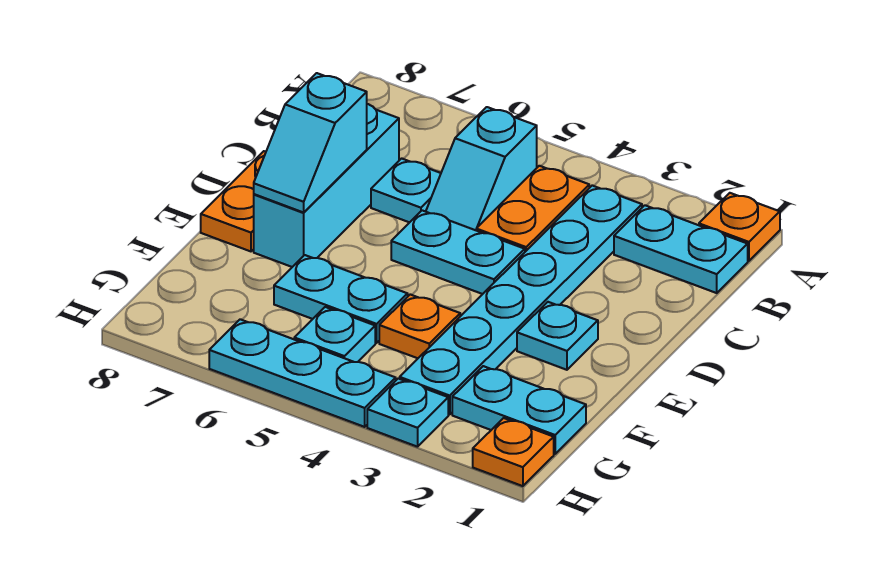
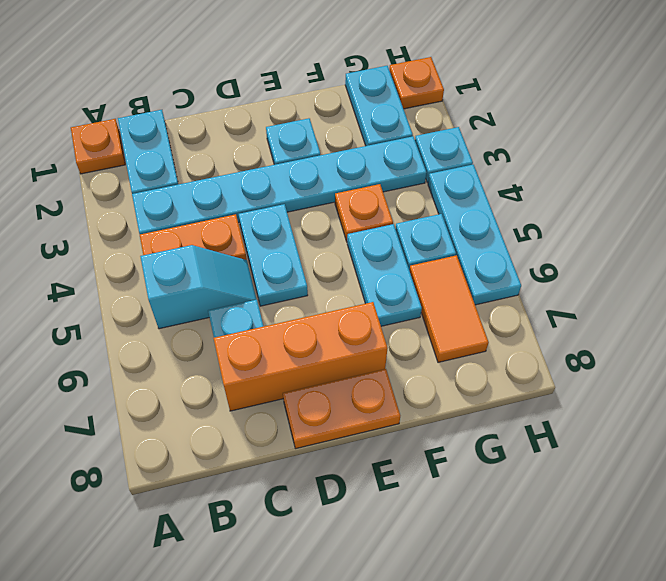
cyan brick C7:E7 level 1 -> orange brick C7:E7 level 1
cyan slope D7:E7 level 2 top D -> none
none -> orange tile G6:G7 level 1

